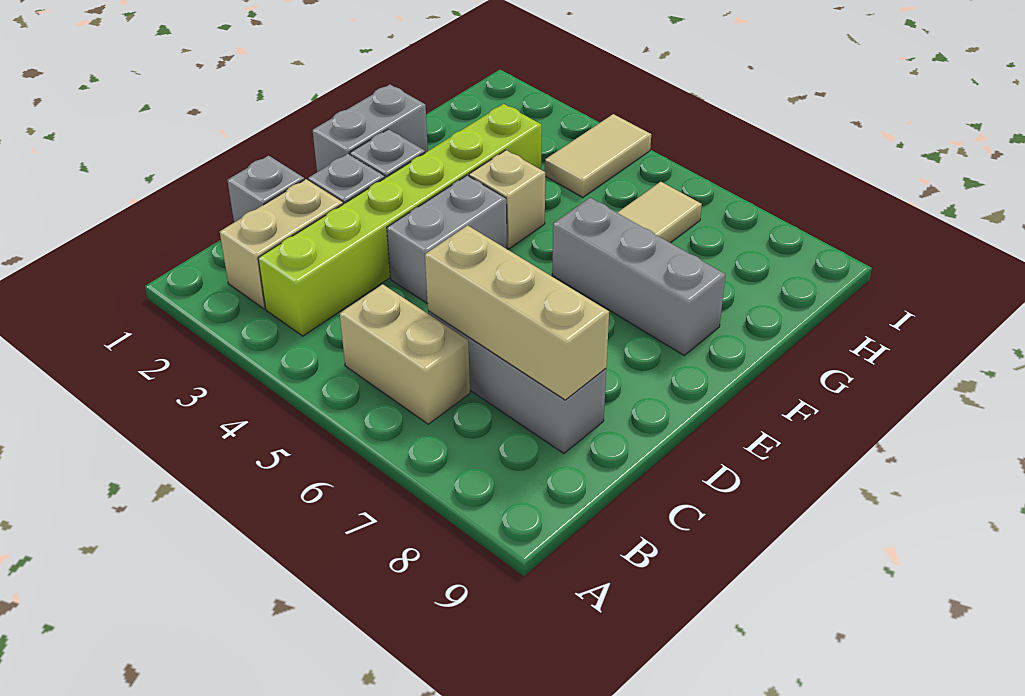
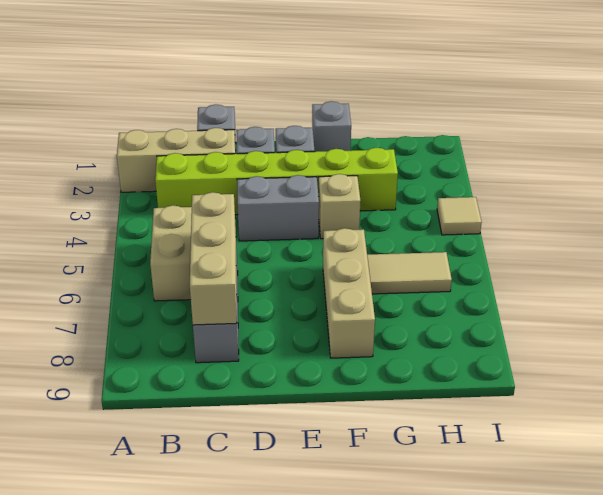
tan brick B2:C2 level 1 -> tan brick A2:C2 level 1
grey brick E1:F1 level 1 -> grey brick F1 level 1
grey brick F6:F8 level 1 -> tan brick F6:F8 level 1
tan tile H4:I4 level 1 -> tan tile I4 level 1

